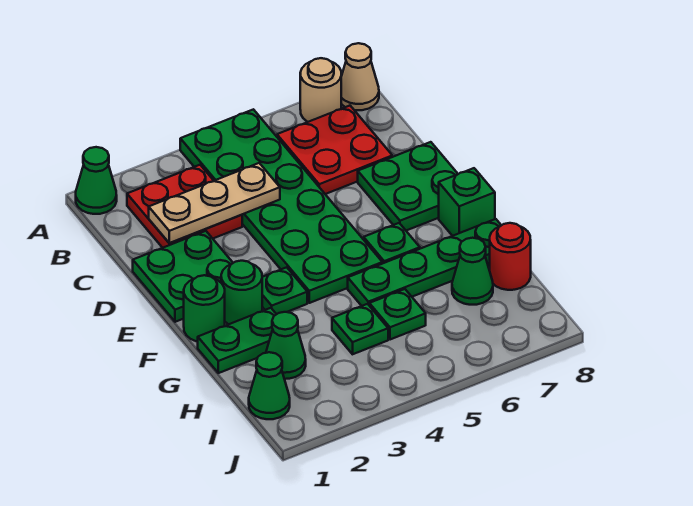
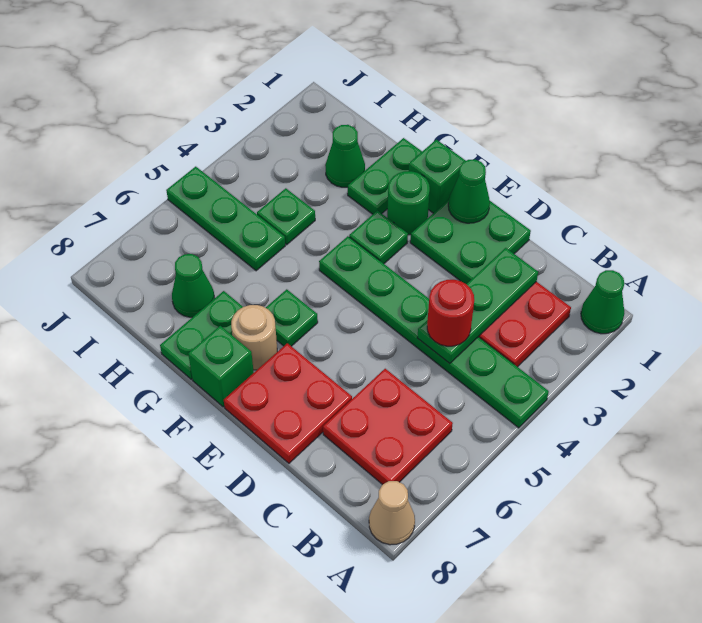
green plate A4:F5 level 1 -> green plate A4:F4 level 1
tan round brick A7 level 1 -> tan round brick F7 level 1
tan plate C2:C4 level 2 -> green plate C2:C4 level 2
green plate D7:E8 level 1 -> red plate D7:E8 level 1
green round brick F1 level 1 -> green brick F1 level 1
green plate G5:G8 level 1 -> green plate G7:G8 level 1
green plate H5 level 1 -> green plate H5:J5 level 1
red round brick H8 level 1 -> red round brick C4 level 3
green cone I1 level 1 -> green cone E1 level 2

